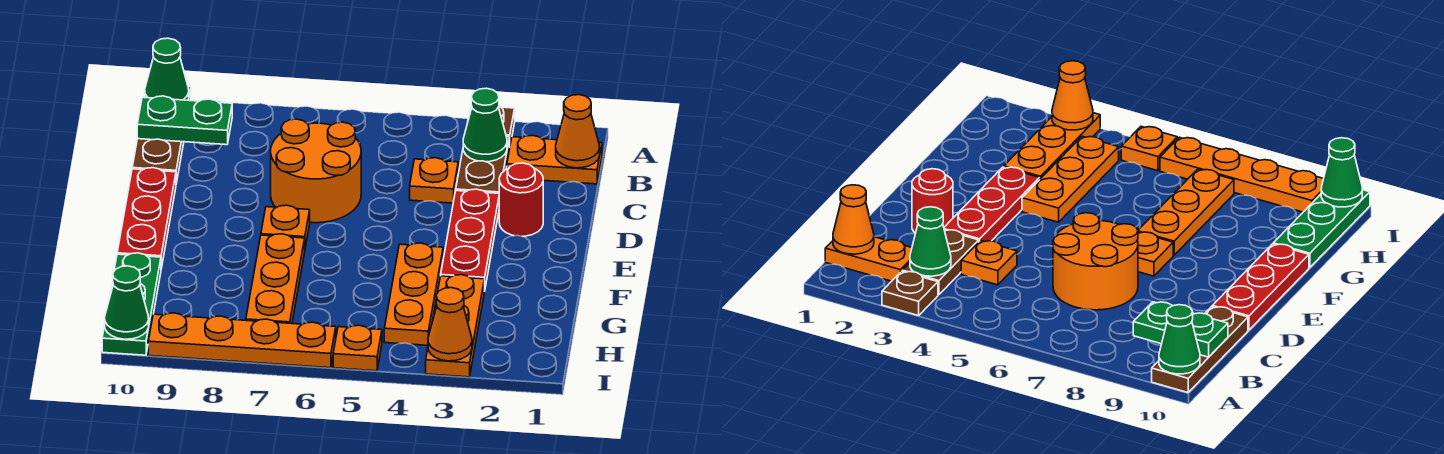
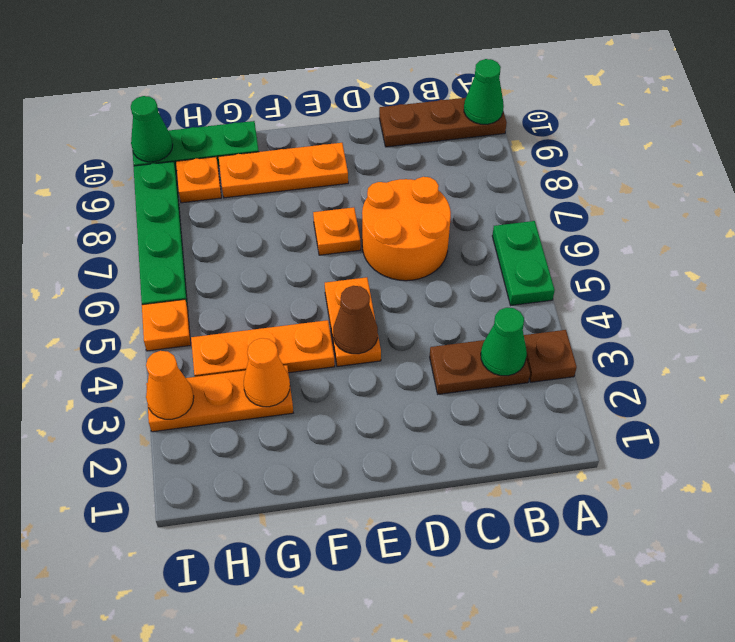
orange plate B1:B2 level 1 -> orange plate E4:E5 level 1
orange cone B1 level 2 -> orange cone G3 level 2
green plate B9:B10 level 2 -> green plate A5:A6 level 1
orange plate C4 level 1 -> orange plate H9 level 1
red round brick D2 level 1 -> none
red plate D3:F3 level 1 -> none
red plate D10:F10 level 1 -> none
none -> brown cone E4 level 2
orange plate F7:H7 level 1 -> orange plate E9:G9 level 1
orange plate I6:I9 level 1 -> green plate I6:I9 level 1

